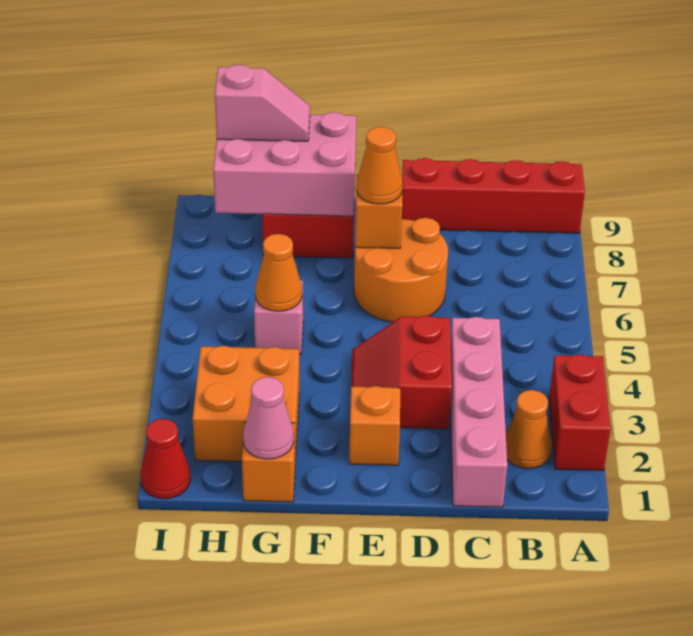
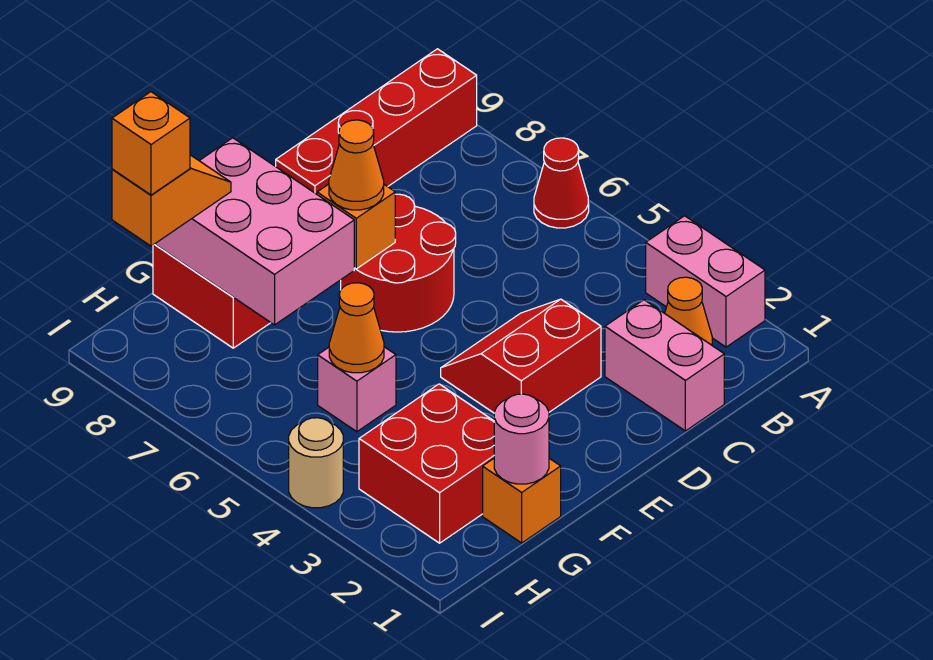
red brick A2:A3 level 1 -> pink brick A2:A3 level 1
pink brick C1:C4 level 1 -> pink brick C1:C2 level 1
red slope D3:E4 level 1 top D -> red slope D3:E4 level 1 top 3
orange round brick D6:E7 level 1 -> red round brick D6:E7 level 1
orange brick E2 level 1 -> orange brick H9 level 4
pink brick F8:H9 level 2 -> pink brick F7:G9 level 2
pink cone G1 level 2 -> pink round brick G1 level 2
orange brick G2:H3 level 1 -> red brick G2:H3 level 1
pink slope G9:H9 level 3 top H -> orange slope G9:H9 level 3 top H
red cone I1 level 1 -> red cone A6 level 1
none -> tan round brick I4 level 1

